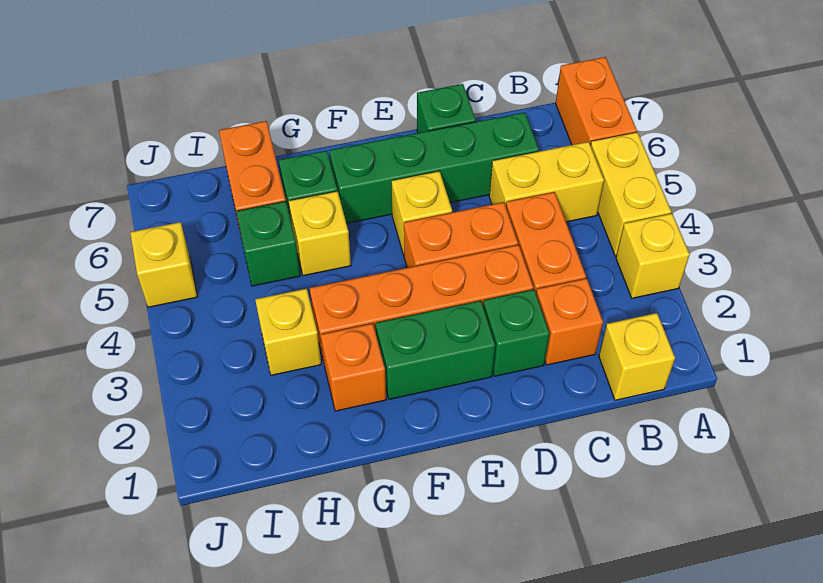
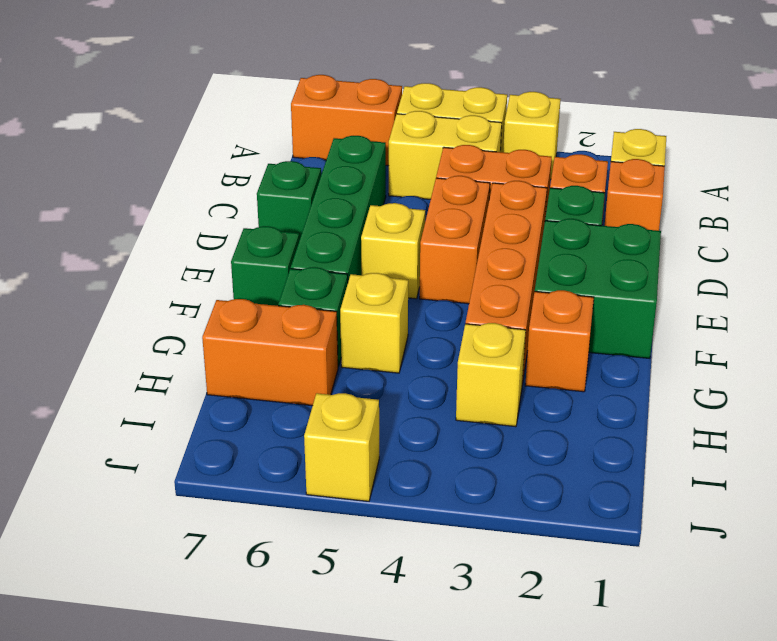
yellow brick B5:C5 level 1 -> yellow brick B4:B5 level 1
none -> orange brick C1 level 1
green brick E2:F2 level 1 -> green brick E1:F2 level 1
green brick H5 level 1 -> green brick F7 level 1

